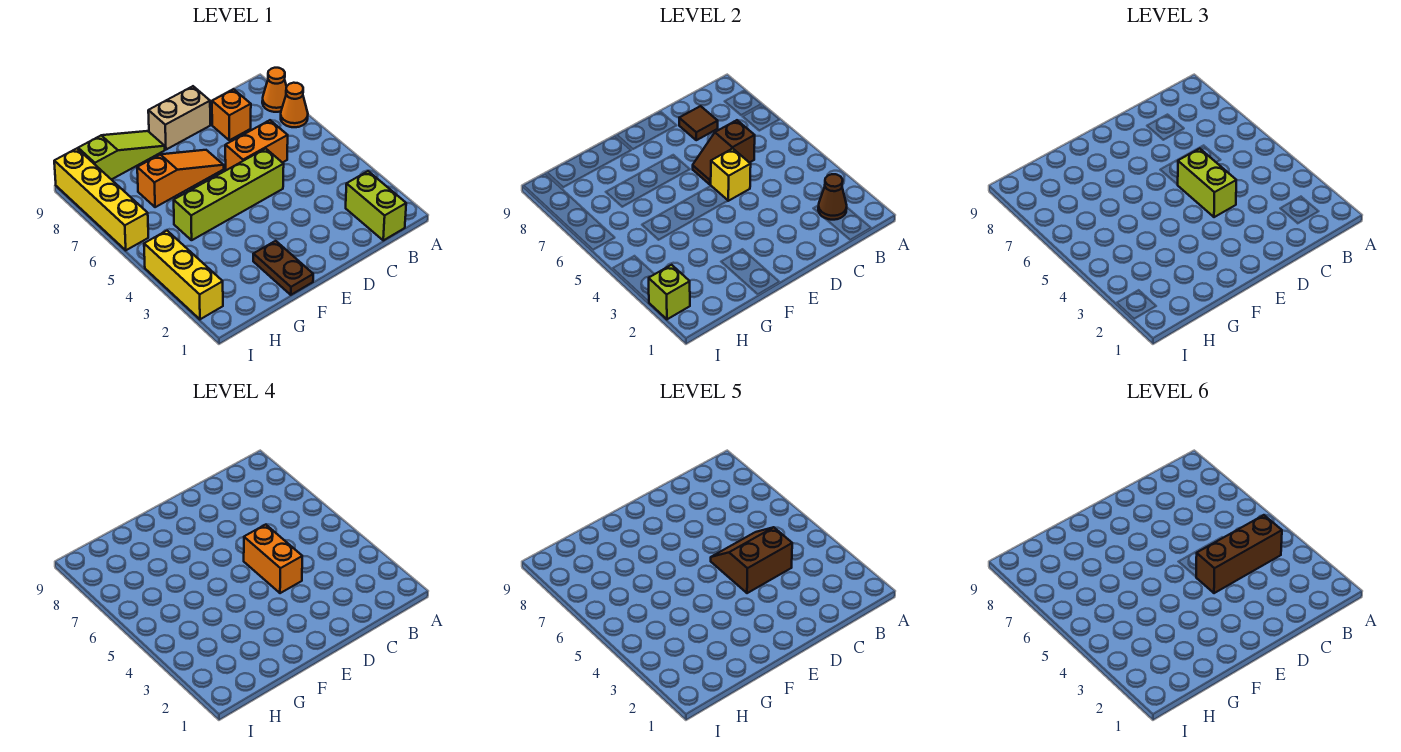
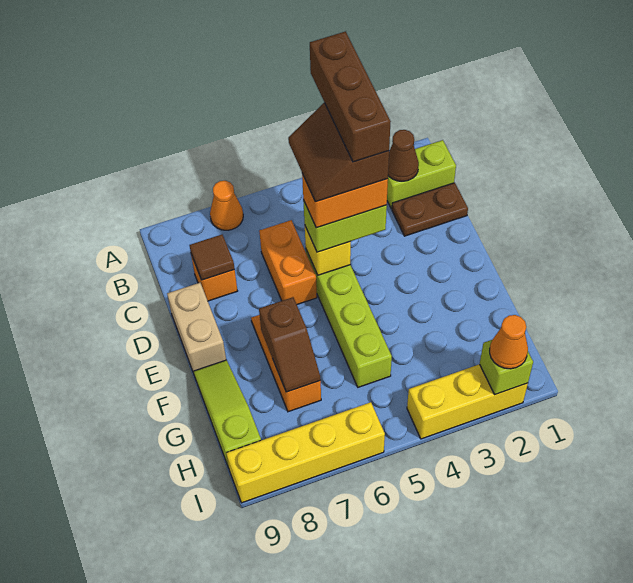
orange cone A8 level 1 -> orange cone I2 level 3
brown slope C6:D6 level 2 top C -> brown slope F7:G7 level 2 top F
brown plate F1:F2 level 1 -> brown plate C1:C2 level 1

